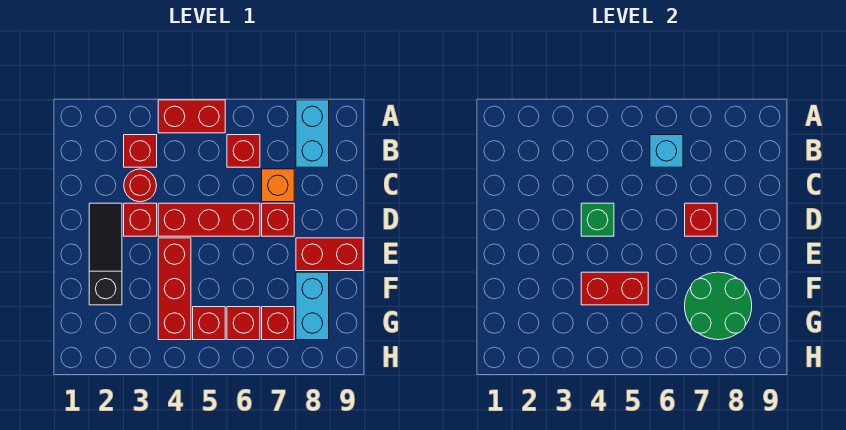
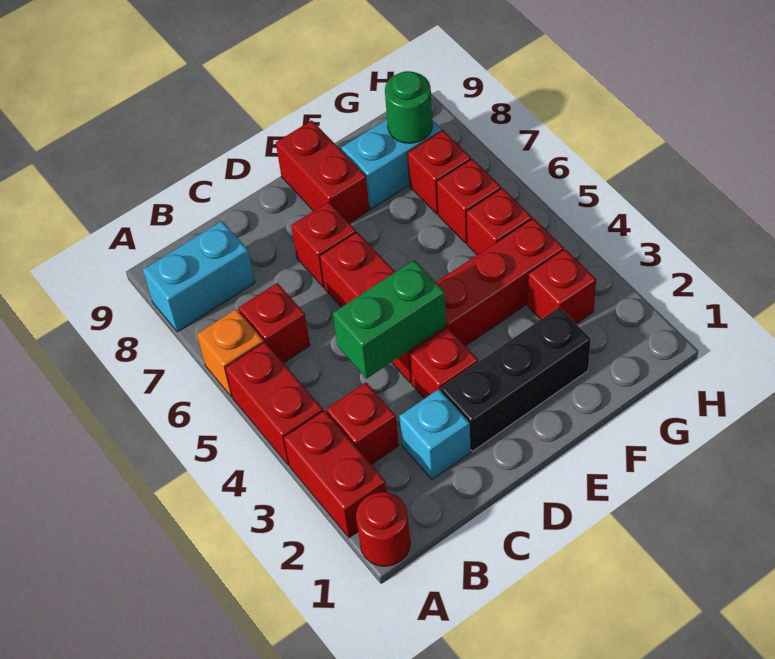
cyan brick B6 level 2 -> cyan brick C2 level 1
red round brick C3 level 1 -> red round brick A1 level 1
orange brick C7 level 1 -> orange brick A6 level 1
black slope D2:F2 level 1 top F -> black brick D2:F2 level 1
green brick D4 level 2 -> green brick C4:D4 level 2
red brick D7 level 2 -> red brick G3 level 1
red brick F4:F5 level 2 -> red brick A2:A3 level 1
green round brick F7:G8 level 2 -> green round brick G8 level 2

